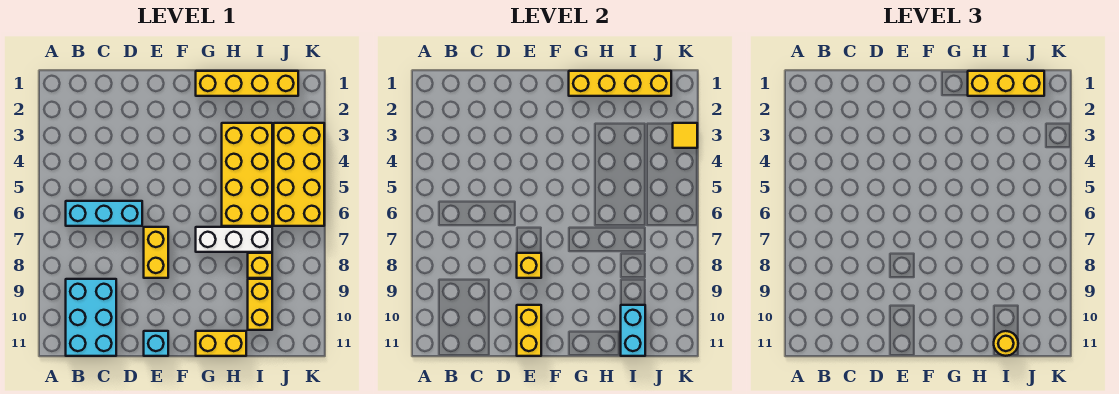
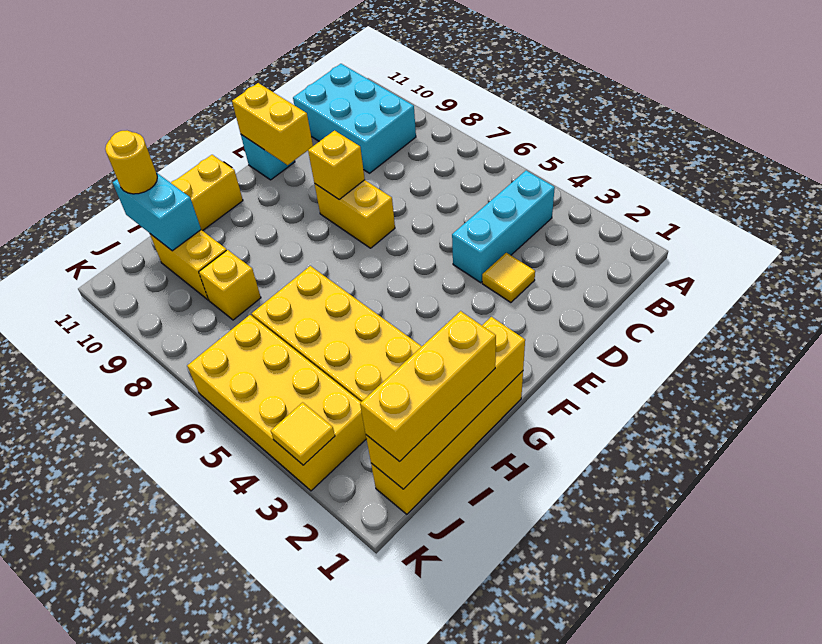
cyan brick B6:D6 level 1 -> cyan brick B4:D4 level 1
none -> yellow tile D3 level 1
white brick G7:I7 level 1 -> none

